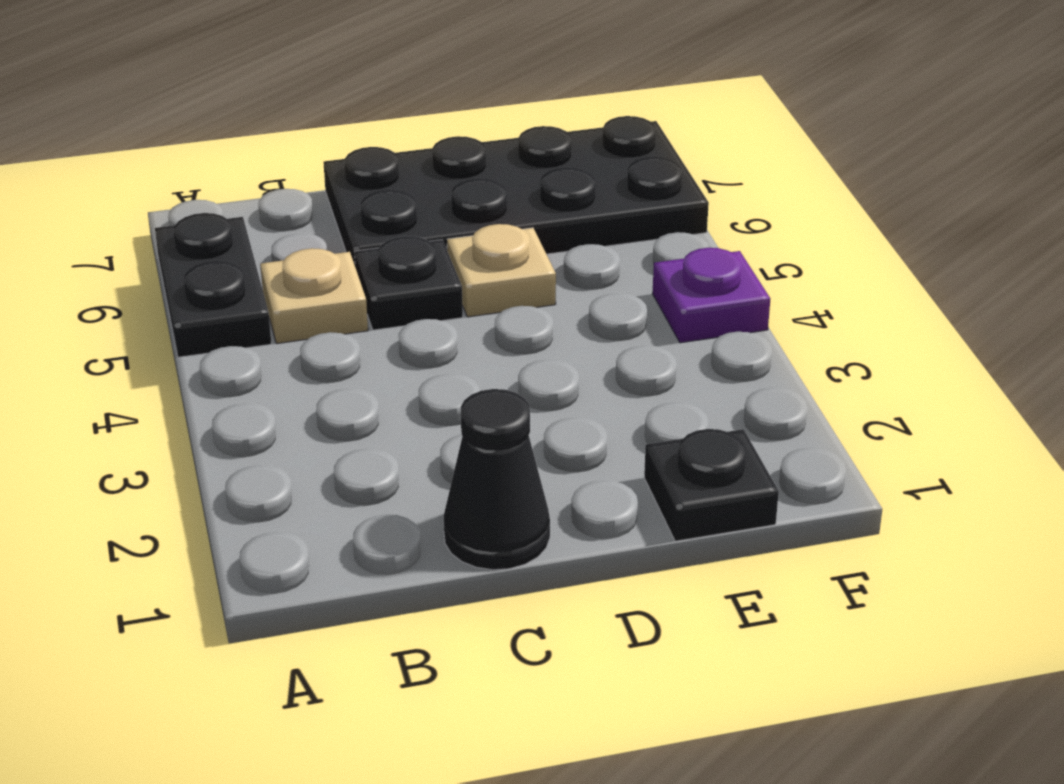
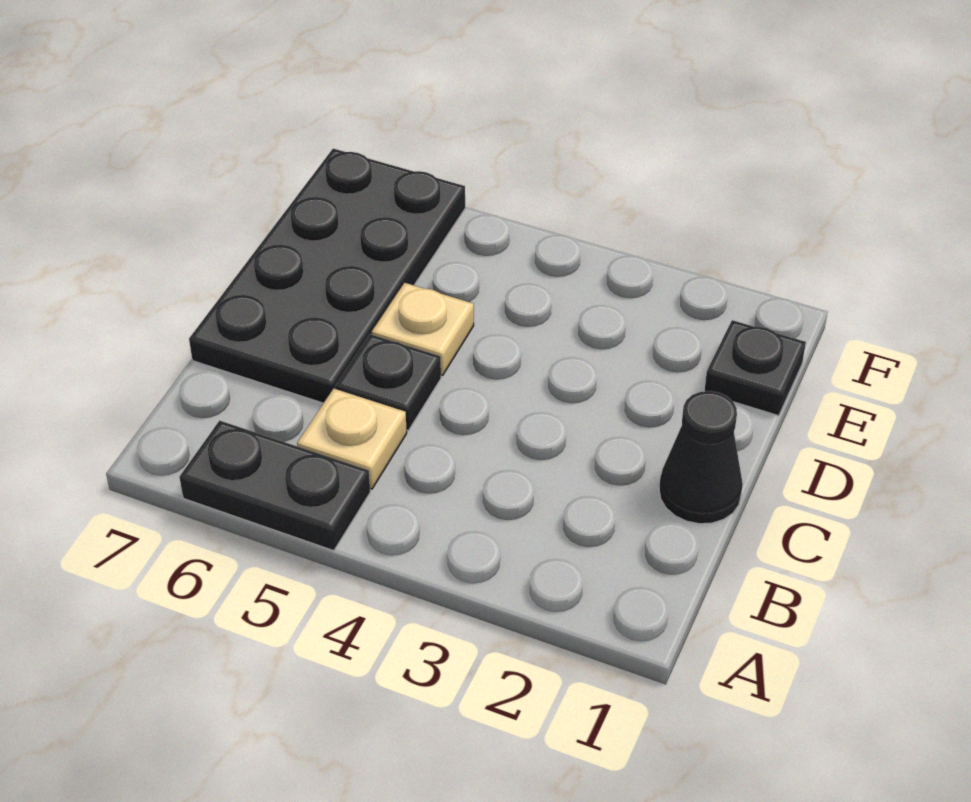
purple plate F4 level 1 -> none

